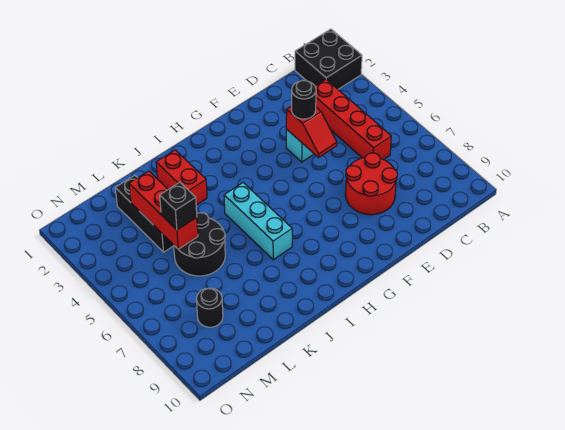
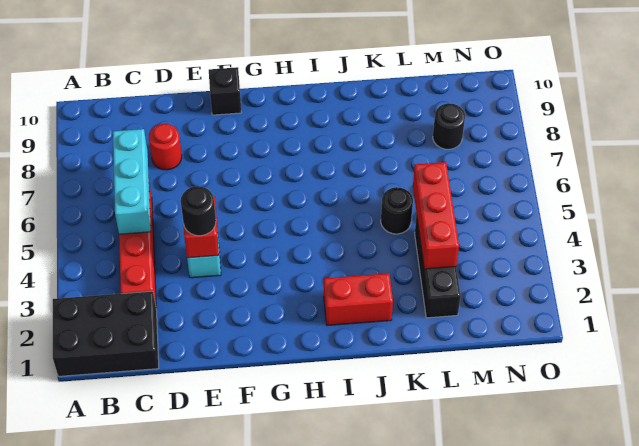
black brick A1:B2 level 1 -> black brick A1:C2 level 1
red round brick D7:E8 level 1 -> red round brick D8 level 1
cyan brick I5:I7 level 1 -> cyan brick C5:C7 level 2
red brick J2:J3 level 1 -> red brick I2:J2 level 1
black round brick K5:L6 level 1 -> black round brick K5 level 1
black brick L5 level 3 -> black brick F10 level 1

